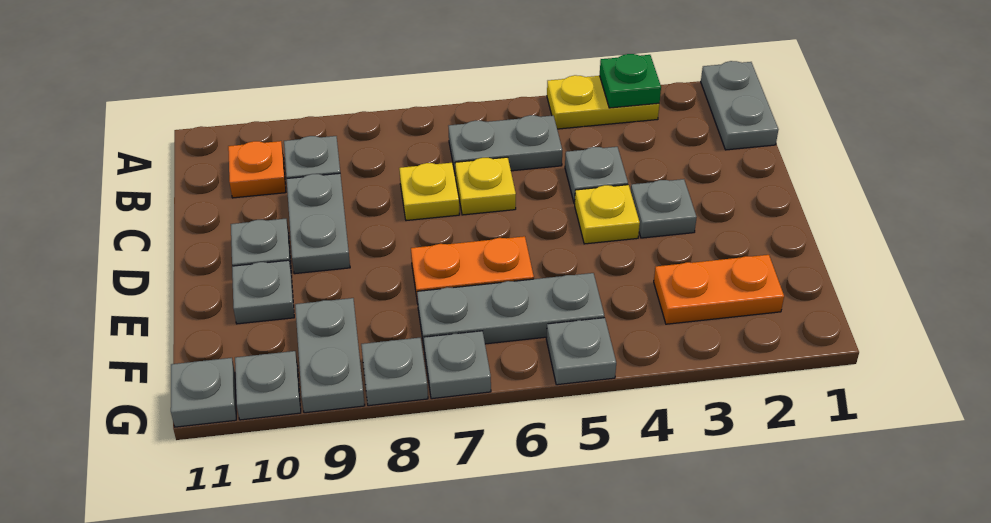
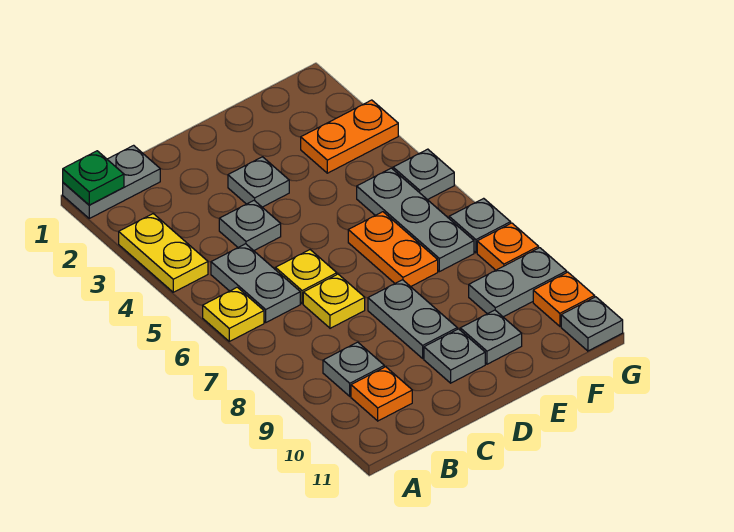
green plate A3 level 2 -> green plate A1 level 2
grey plate C9:D9 level 1 -> grey plate D8:D9 level 1
yellow plate D4 level 1 -> yellow plate A6 level 1
orange plate F2:F3 level 1 -> orange plate F3:G3 level 1
grey plate G8 level 1 -> orange plate G8 level 1
grey plate G10 level 1 -> orange plate G10 level 1

